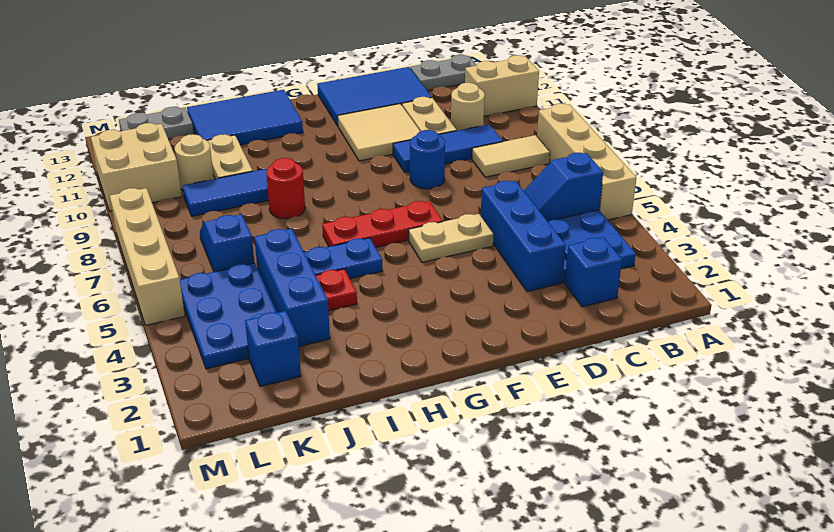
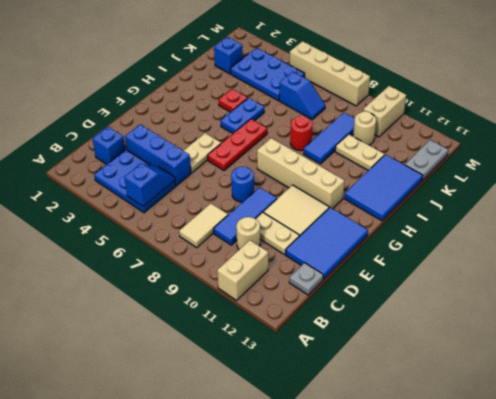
tan brick A5:A8 level 1 -> tan brick G8:G11 level 1
grey plate B13:C13 level 1 -> grey plate C13 level 1
blue brick J3:J5 level 1 -> none
tan brick L10:M11 level 1 -> tan brick L10:M10 level 1

